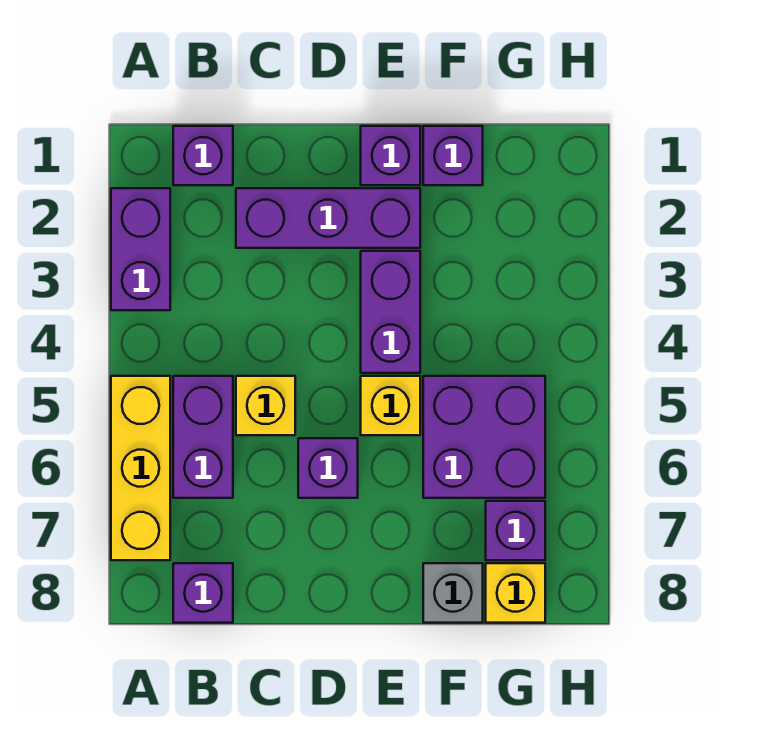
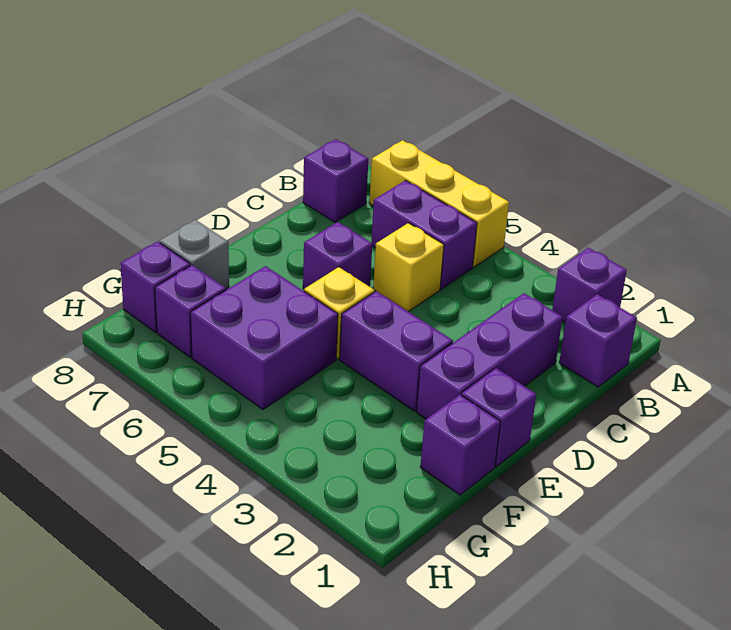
purple brick A2:A3 level 1 -> purple brick A2 level 1
yellow brick G8 level 1 -> purple brick G8 level 1

